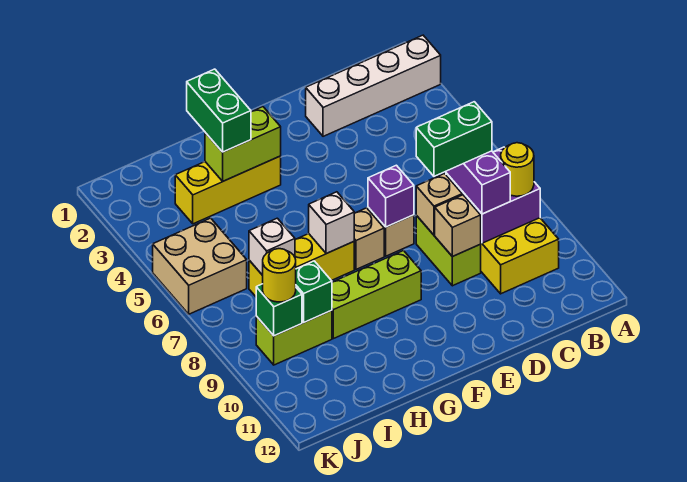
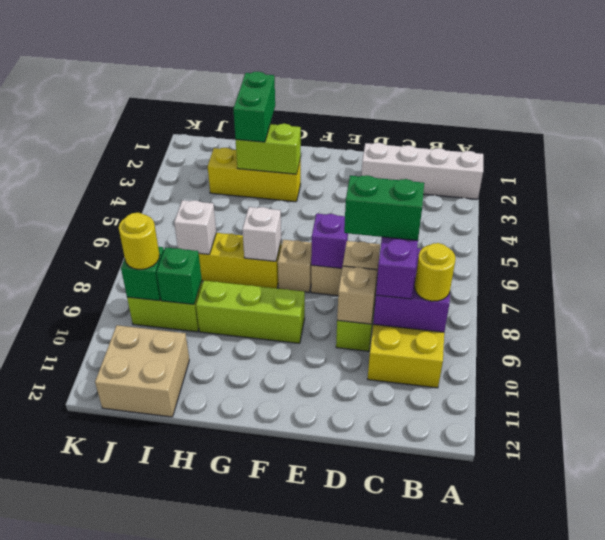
tan brick J5:K6 level 1 -> tan brick I11:J12 level 1

